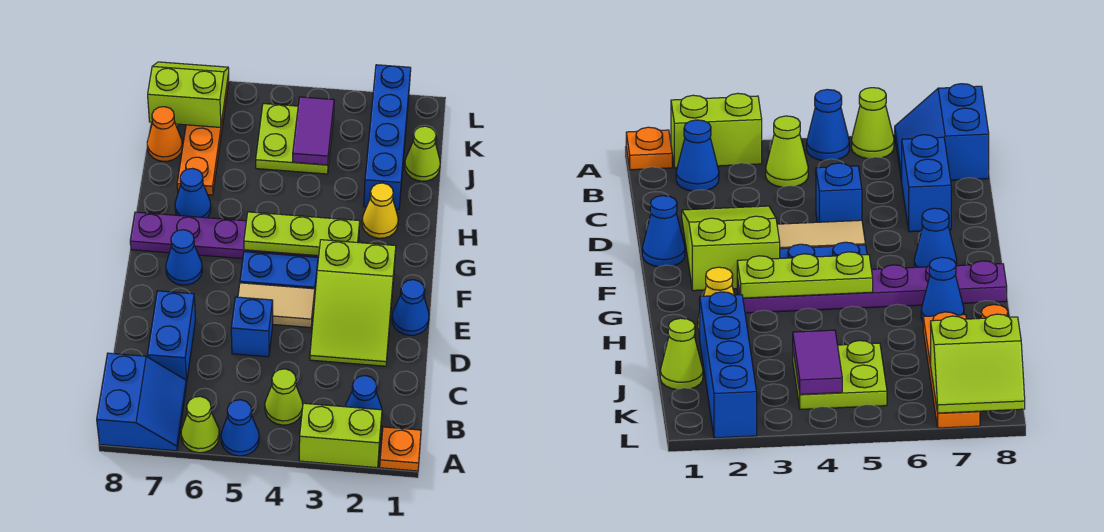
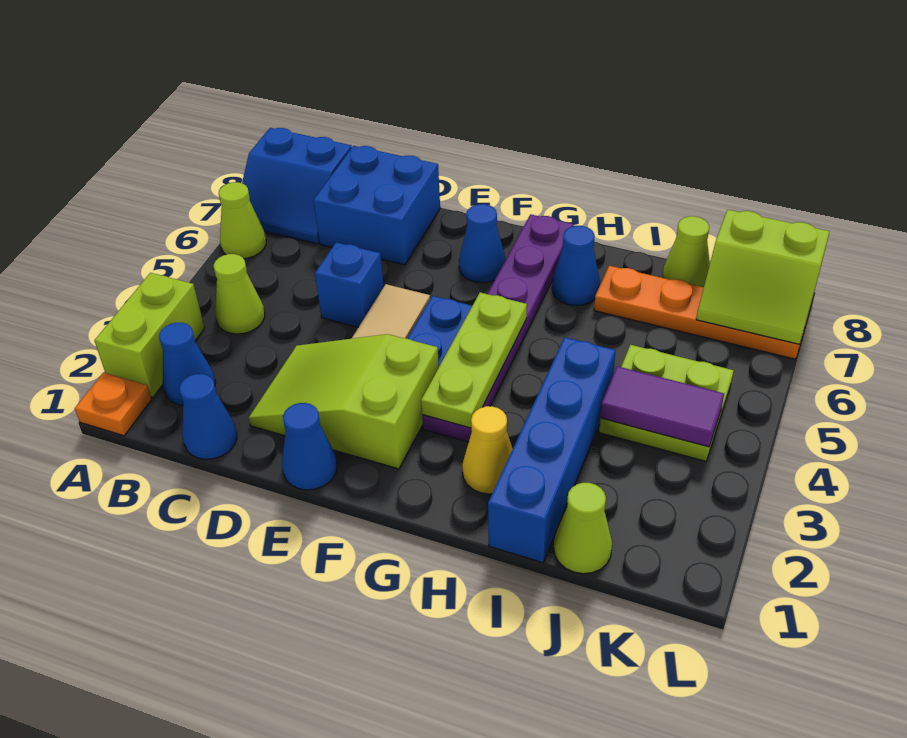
blue cone A5 level 1 -> blue cone C1 level 1
blue brick C7:D7 level 1 -> blue brick C7:D8 level 1
blue brick I2:L2 level 1 -> blue brick I1:I4 level 1
orange cone J8 level 1 -> lime cone J8 level 1
lime slope K7:L8 level 2 top K -> lime slope K7:L8 level 2 top 8

